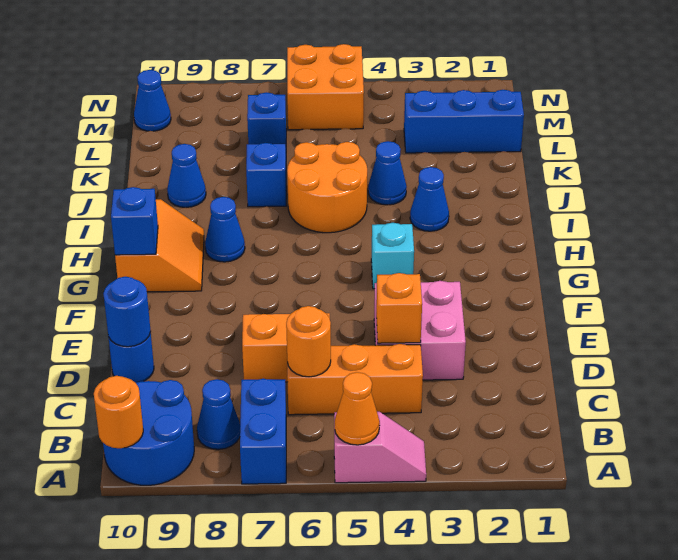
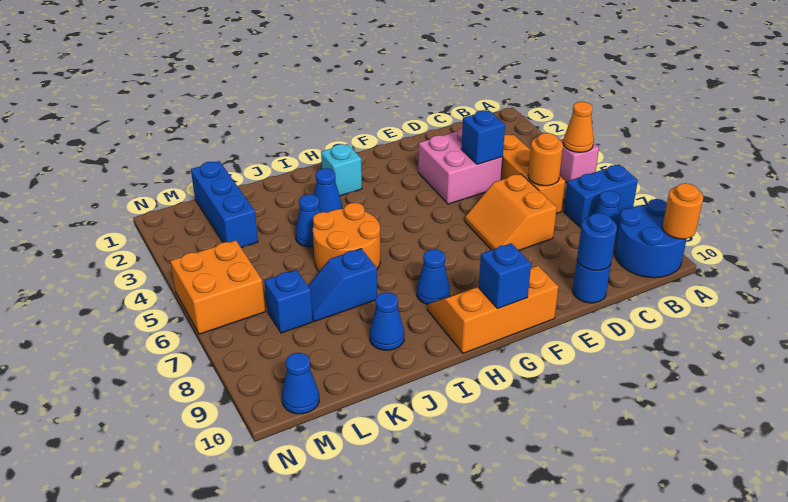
orange brick D4 level 2 -> blue brick D4 level 2
cyan brick G4 level 1 -> cyan brick H2 level 1
orange slope G9:H10 level 1 top 10 -> orange slope F9:H10 level 1 top 10

